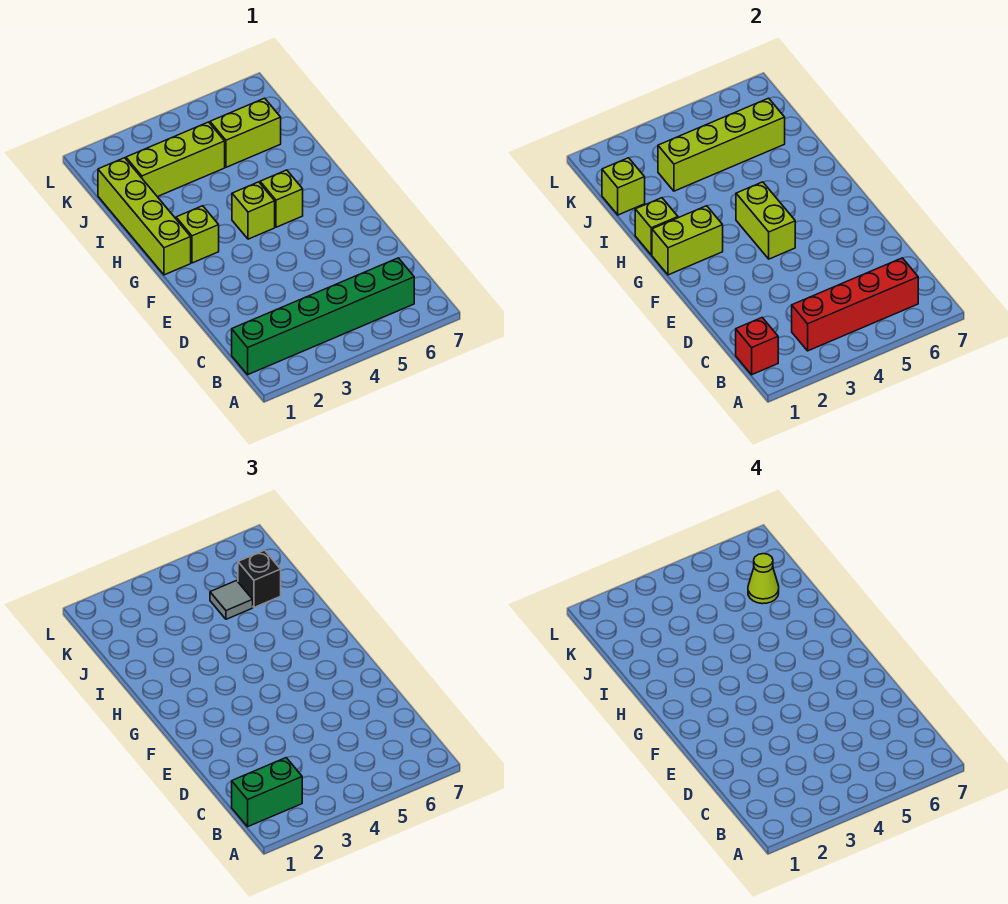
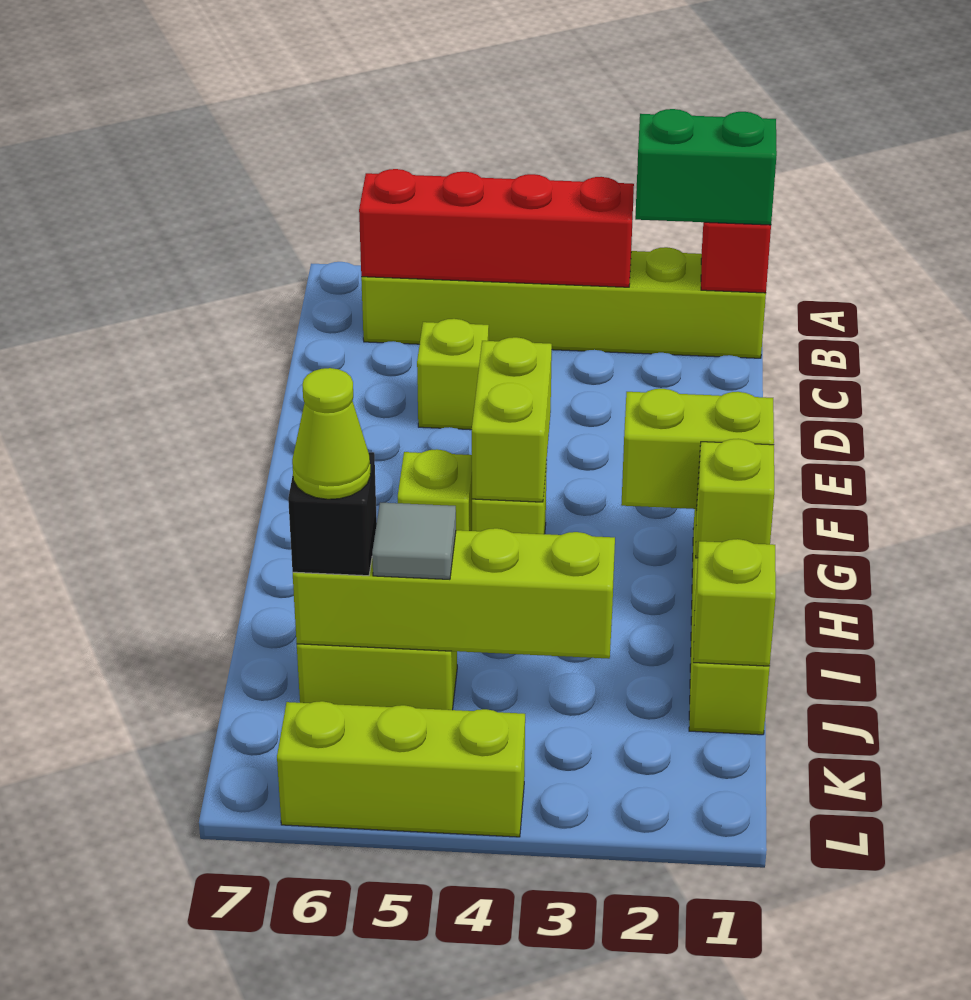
green brick B1:B6 level 1 -> lime brick B1:B6 level 1
lime brick G2 level 1 -> lime brick D5 level 1
lime brick J2:J4 level 1 -> lime brick L4:L6 level 1

